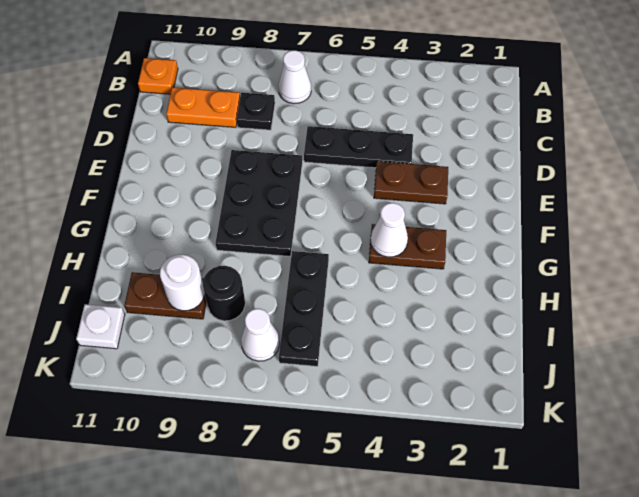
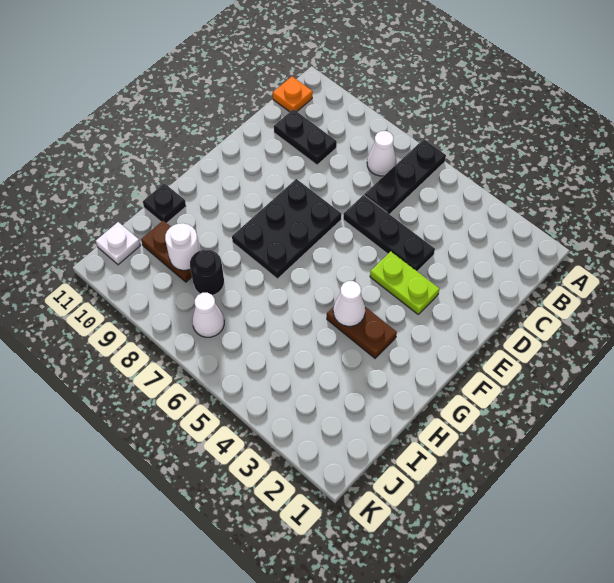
black plate C8 level 1 -> black plate H11 level 1
orange plate C9:C10 level 1 -> black plate C9:C10 level 1
brown plate E3:E4 level 1 -> lime plate E3:E4 level 1
black plate H6:J6 level 1 -> black plate A6:C6 level 1

